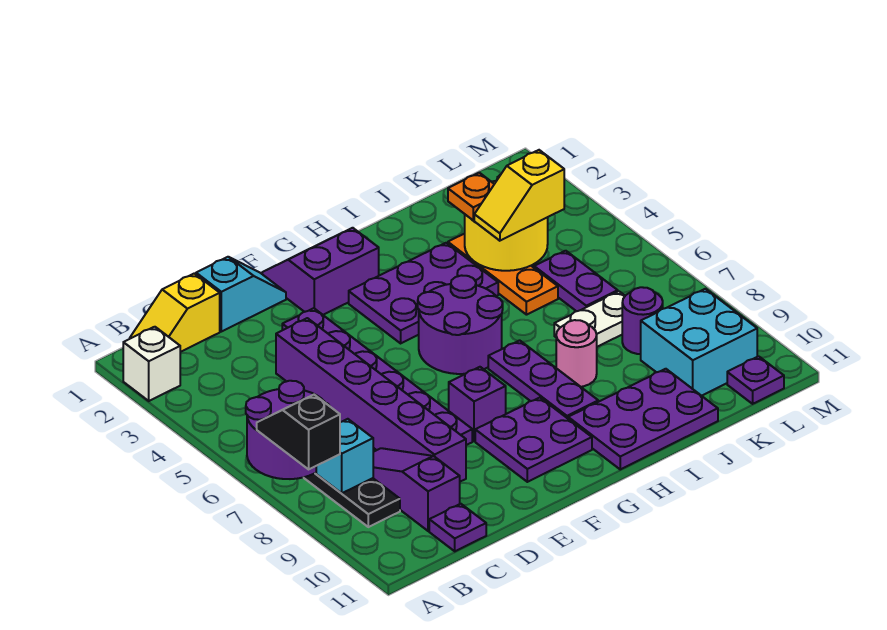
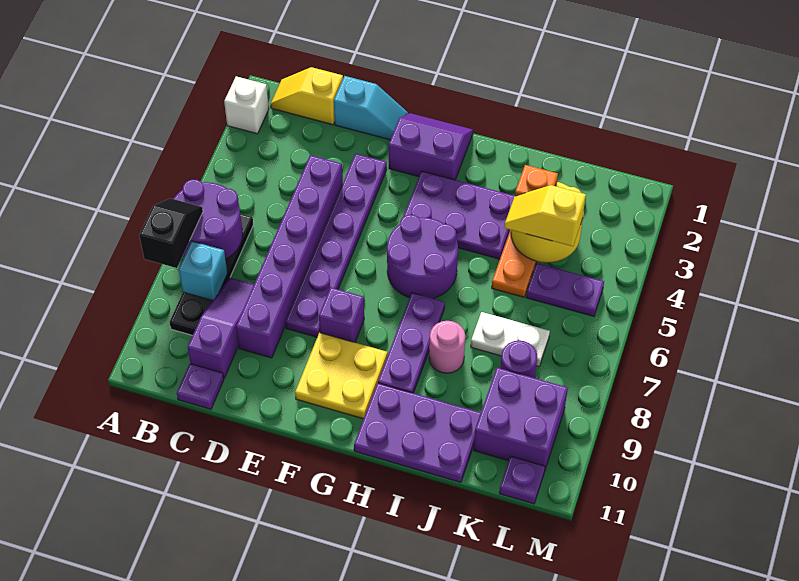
purple plate F9:G10 level 1 -> yellow plate F9:G10 level 1
purple plate K5:K6 level 1 -> purple plate K5:L5 level 1
cyan brick K9:L10 level 1 -> purple brick K9:L10 level 1

